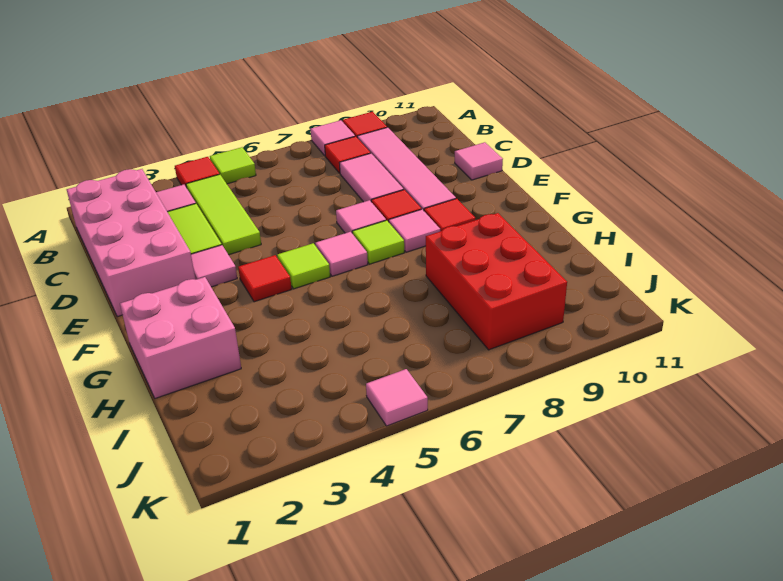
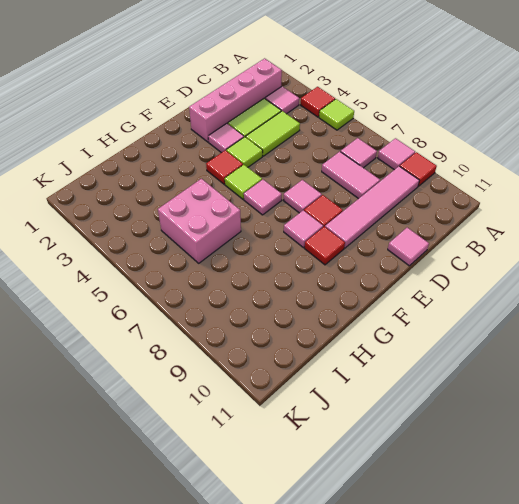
pink brick B1:E2 level 1 -> pink brick B2:E2 level 1
lime tile B4:D4 level 1 -> lime tile C4:D4 level 1
red tile B8 level 1 -> none
pink tile C8:D8 level 1 -> pink tile C7:C8 level 1
lime tile F7 level 1 -> lime tile E4 level 1
pink brick G1:H2 level 1 -> pink brick H5:I6 level 1
red brick H8:J9 level 1 -> none
pink tile K5 level 1 -> pink tile B7 level 1

